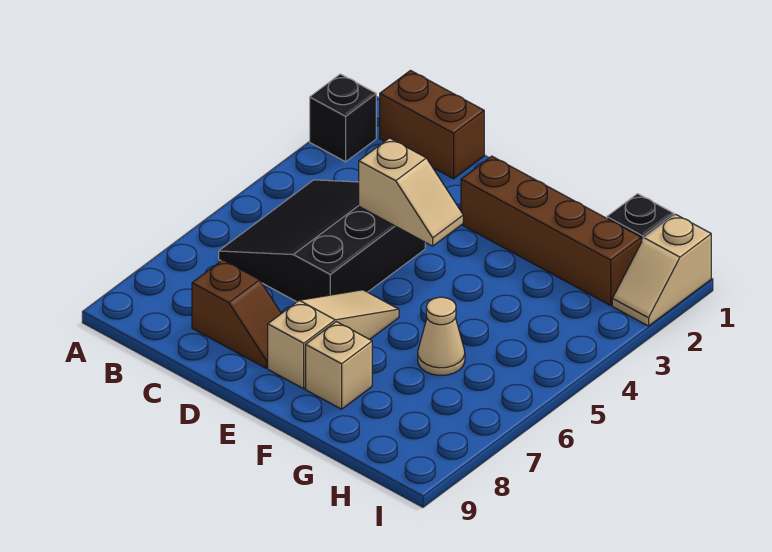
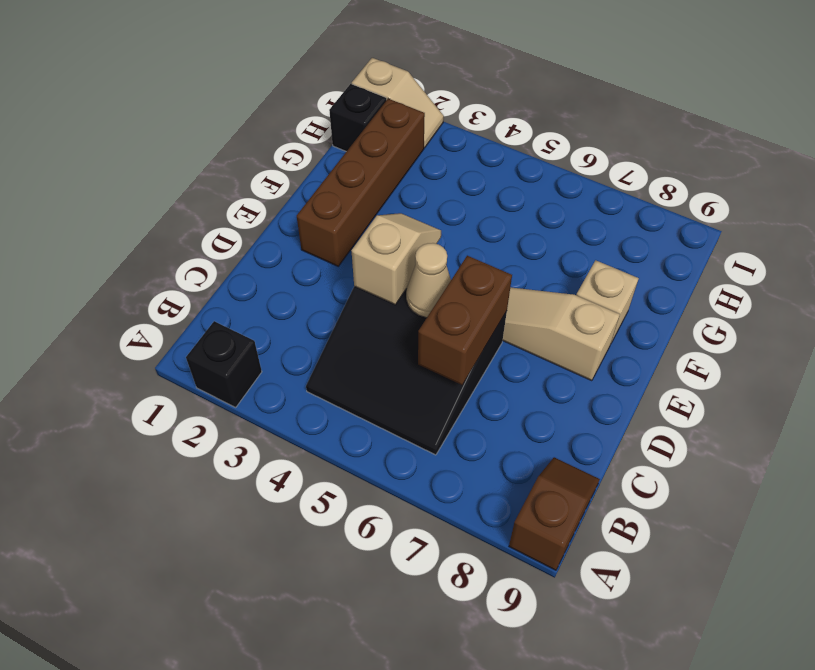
brown brick B1:C1 level 1 -> brown brick C6:D6 level 2
brown slope C8:D8 level 1 top C -> brown slope A9:B9 level 1 top A
tan cone G6 level 1 -> tan cone D5 level 2

